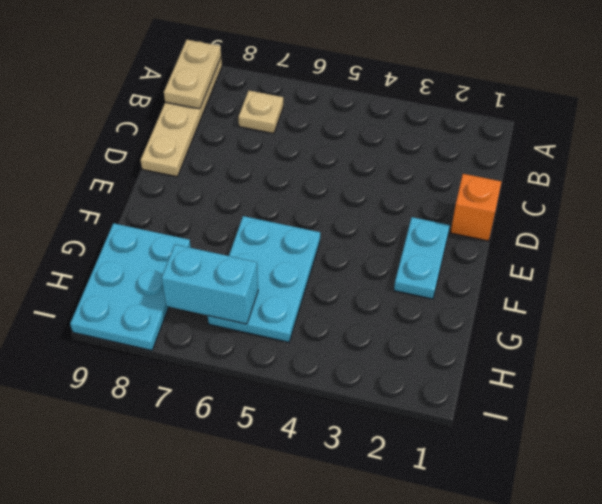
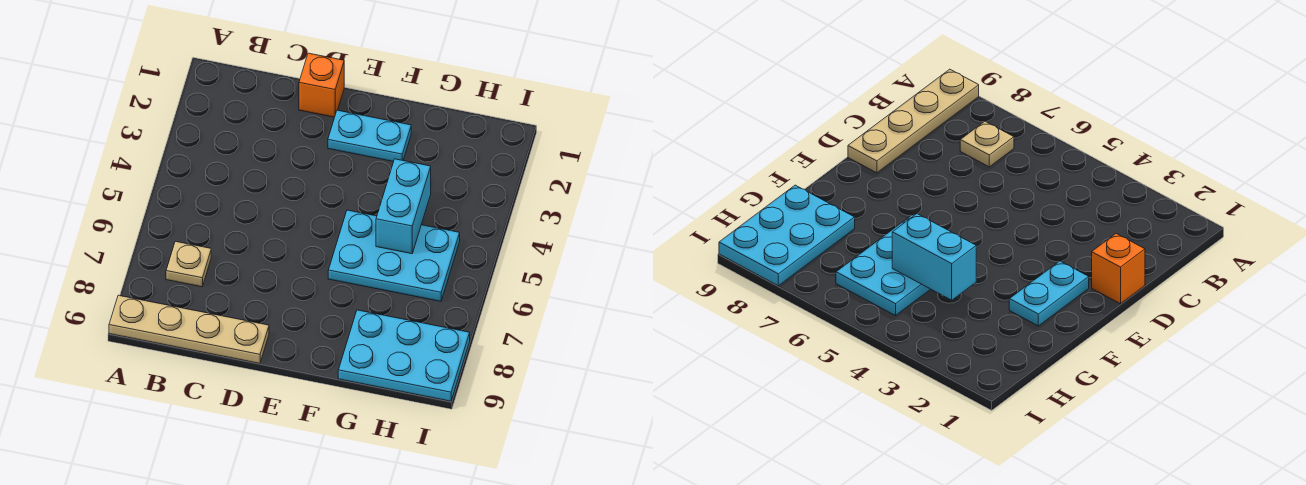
tan plate A9:B9 level 2 -> none
cyan brick H6:H7 level 2 -> cyan brick G4:G5 level 2

